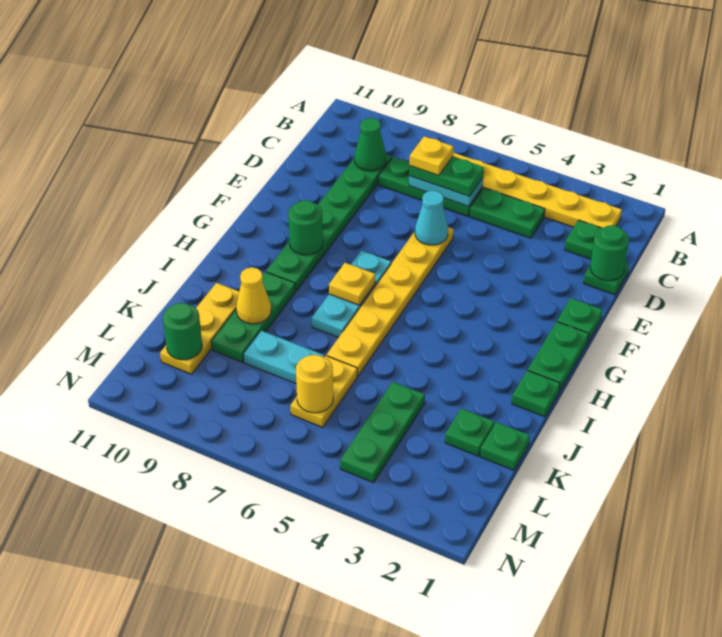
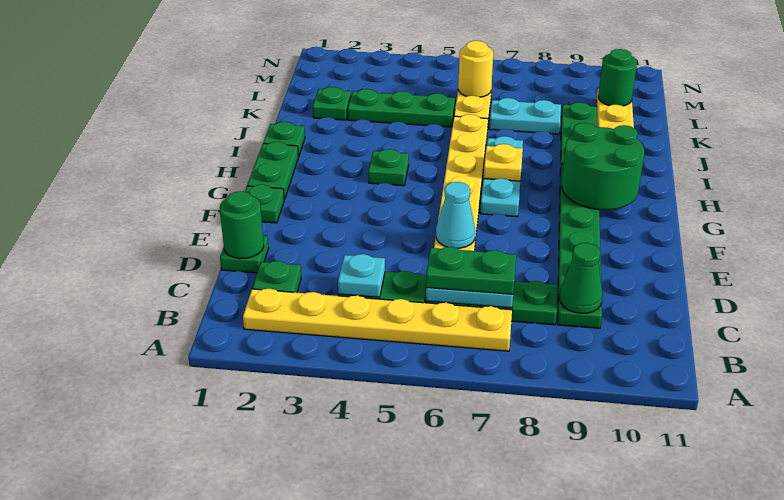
none -> cyan plate C4 level 2
yellow plate C7 level 4 -> none
green round brick G9 level 2 -> green round brick G9:H10 level 2
yellow cone J9 level 2 -> none
green plate K1 level 1 -> green plate H4 level 1
green plate K4:M4 level 1 -> green plate K3:K5 level 1

